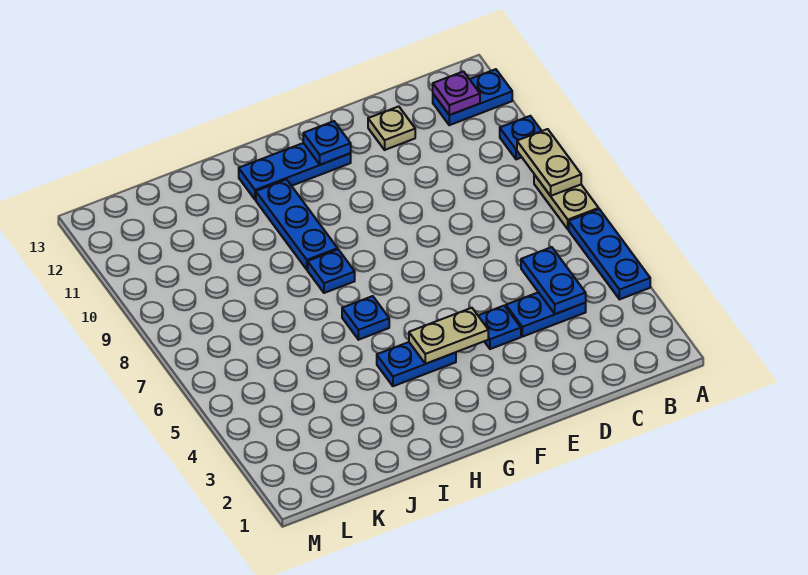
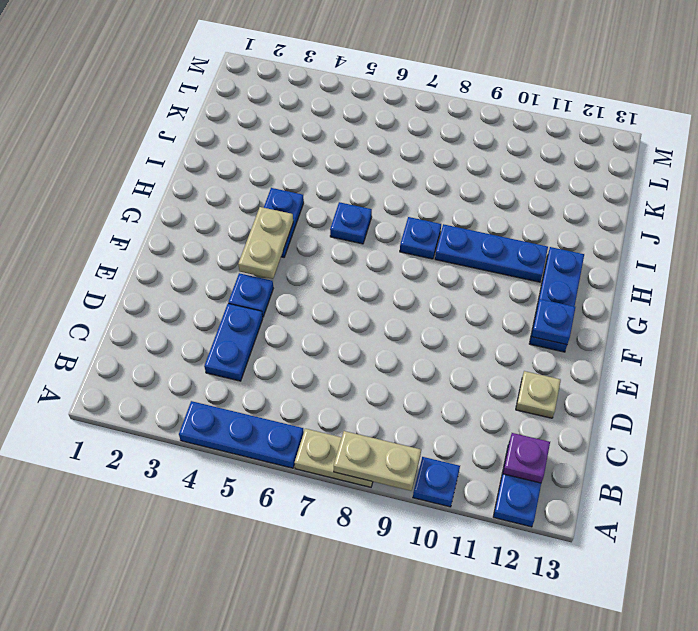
blue plate C4:C5 level 2 -> none

